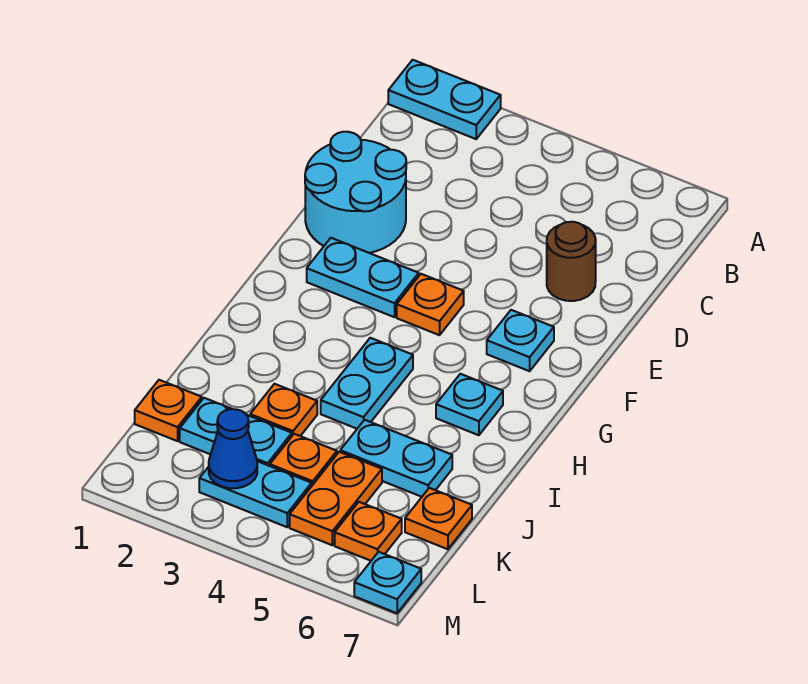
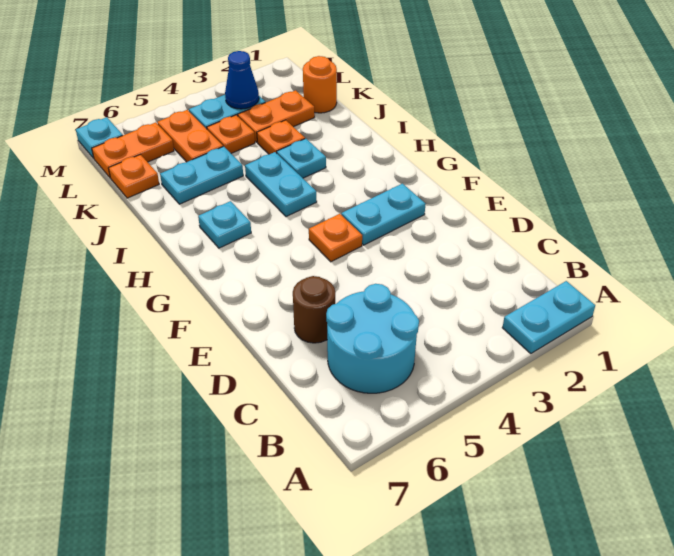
cyan round brick D1:E2 level 1 -> cyan round brick B5:C6 level 1
cyan plate F6 level 1 -> cyan plate I3 level 1
orange plate K1 level 1 -> orange round brick K1 level 1
cyan plate K2:K3 level 1 -> orange plate K2:K3 level 1
orange plate L6 level 1 -> orange plate L6:L7 level 1

